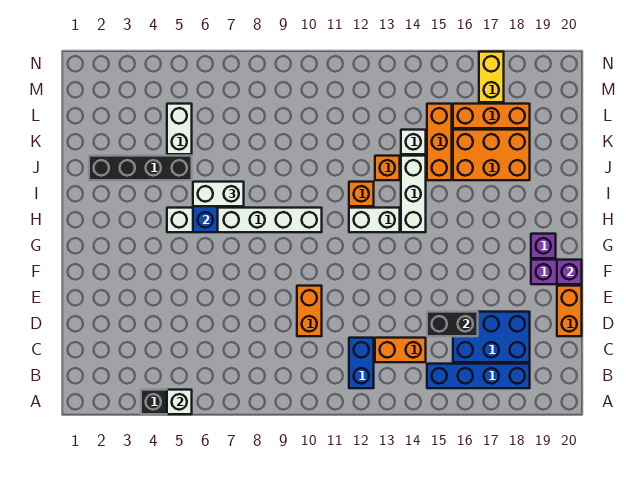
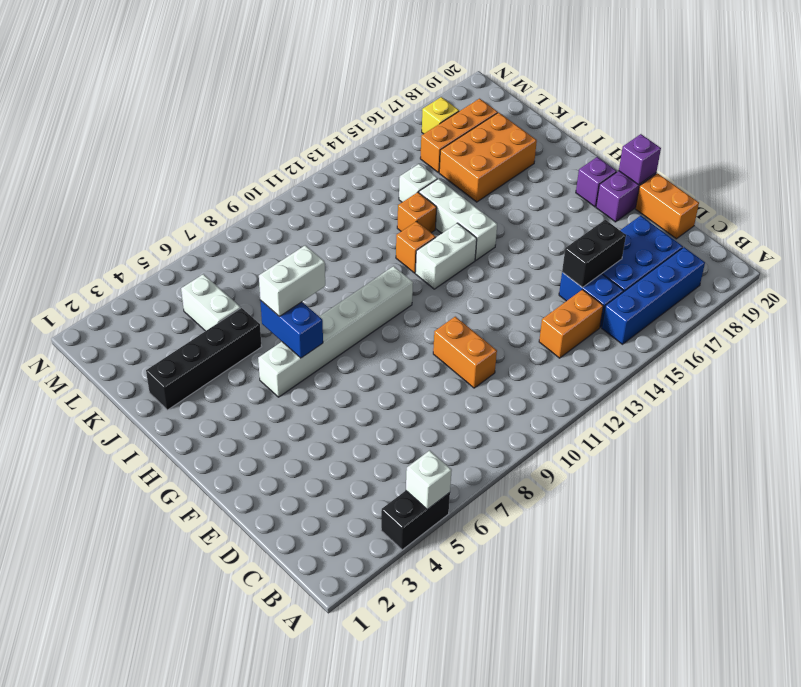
blue brick B12:C12 level 1 -> blue brick C15:D15 level 1
orange brick J15:L15 level 1 -> none
yellow brick M17:N17 level 1 -> yellow brick M17 level 1

